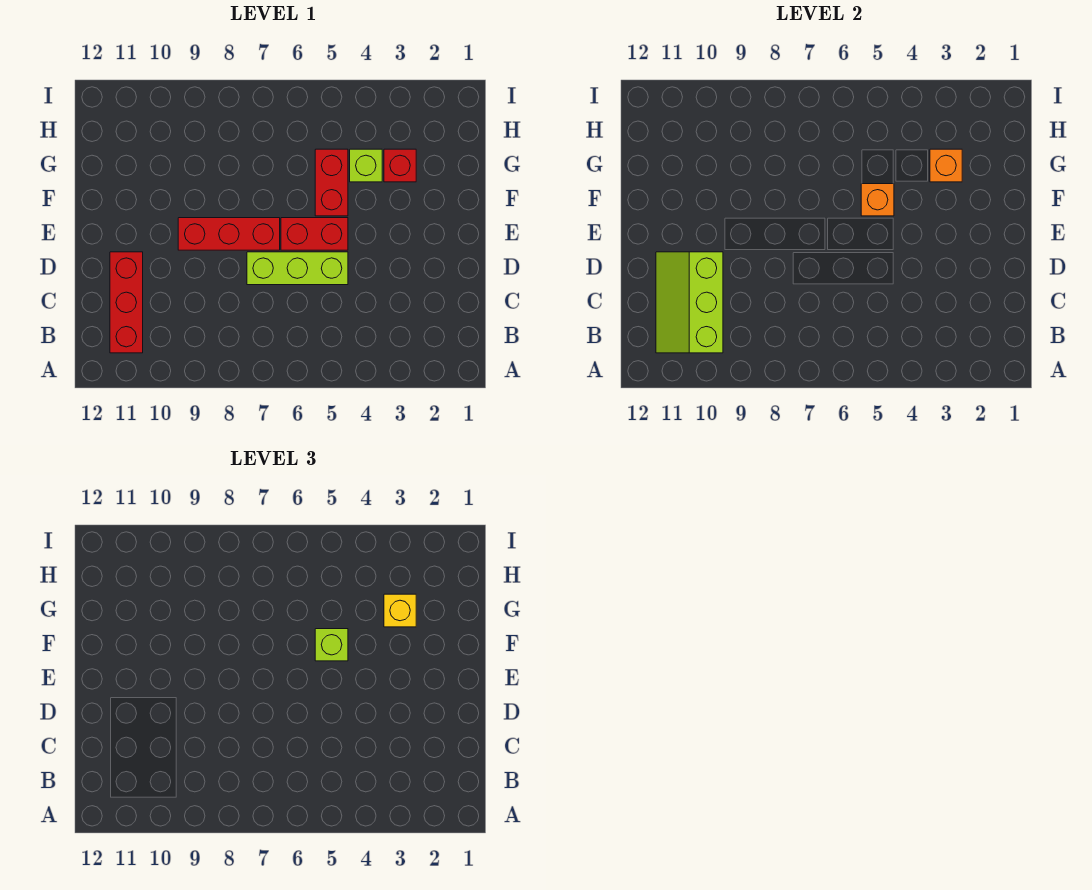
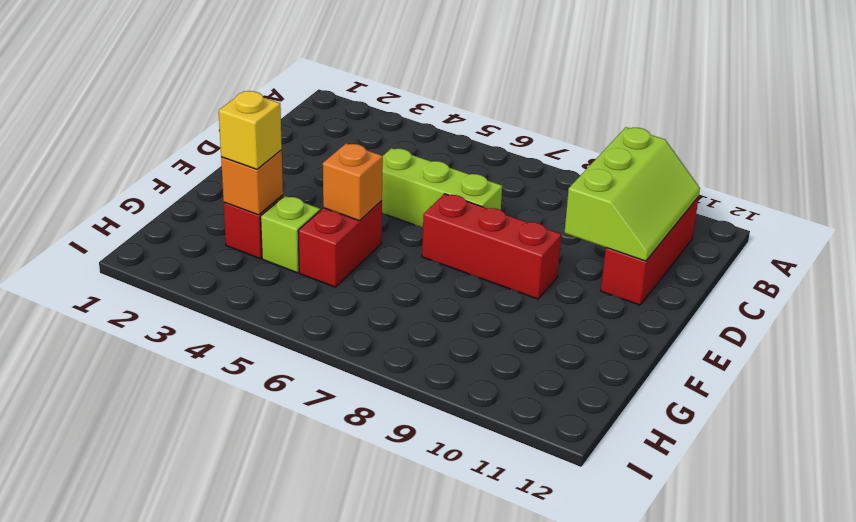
red brick E5:E6 level 1 -> none
lime brick F5 level 3 -> none

